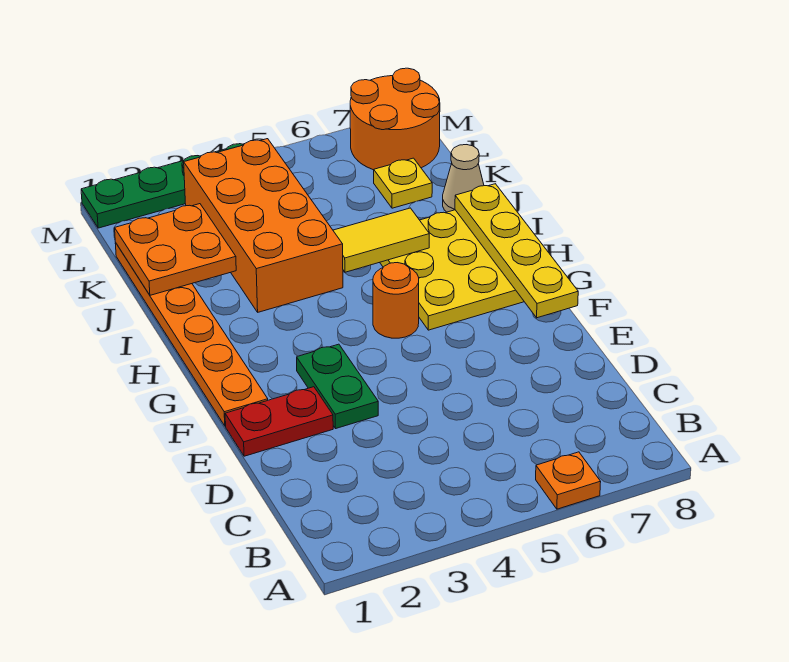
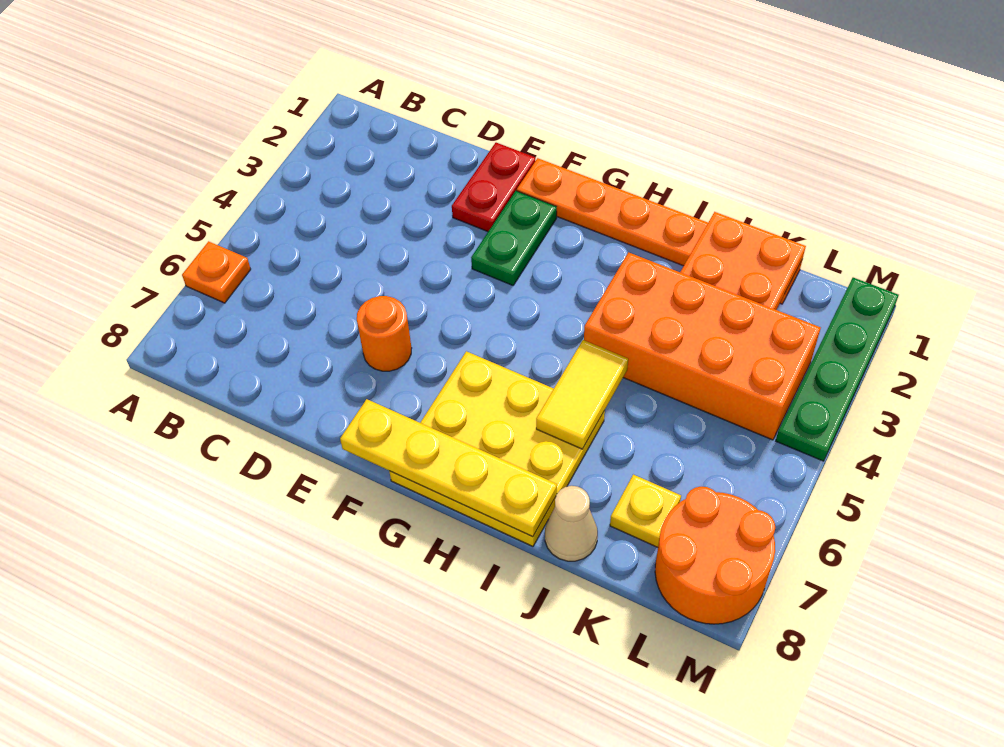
green plate E3:F3 level 1 -> green plate F2:F3 level 1
orange round brick G5 level 1 -> orange round brick E6 level 1

